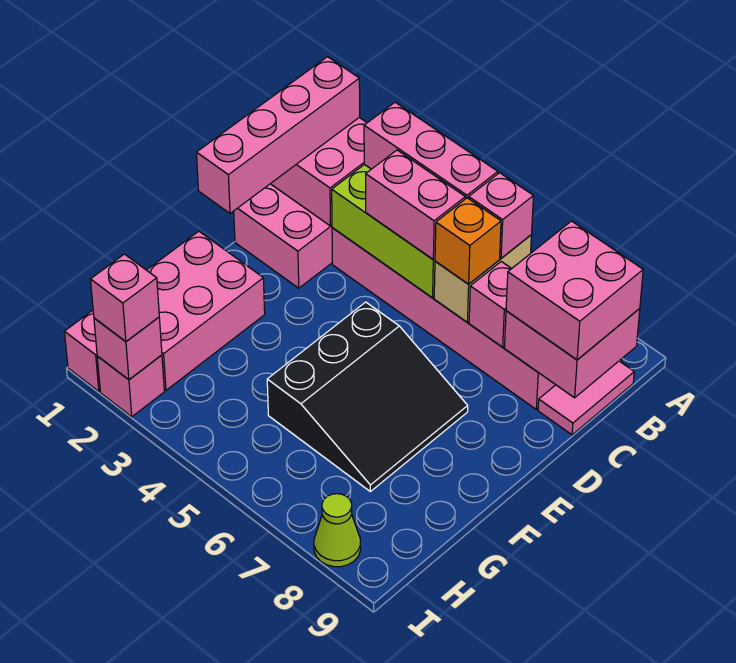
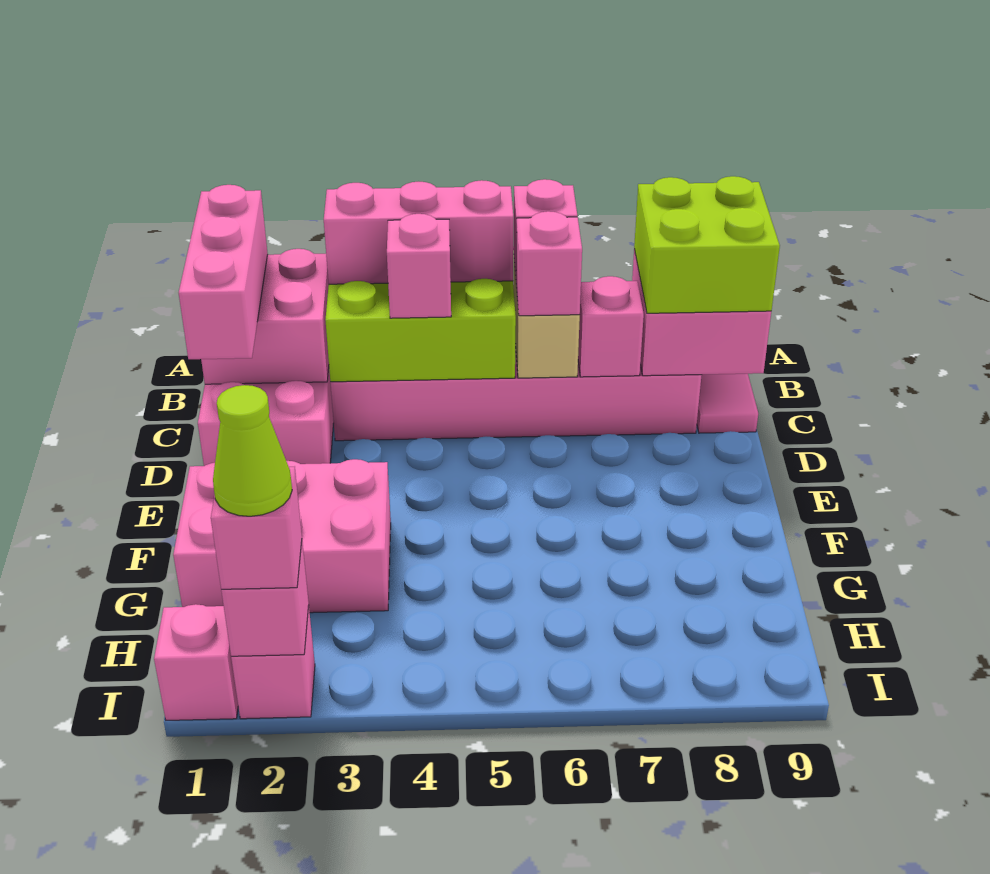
pink brick B1:E1 level 3 -> pink brick B1:D1 level 3
pink brick B8:C9 level 3 -> lime brick B8:C9 level 3
pink brick C4:C5 level 3 -> pink brick C4 level 3
orange brick C6 level 3 -> pink brick C6 level 3
black slope E5:G7 level 1 top 5 -> none
pink brick F1:H2 level 1 -> pink brick F1:G3 level 1
lime cone I8 level 1 -> lime cone I2 level 4

